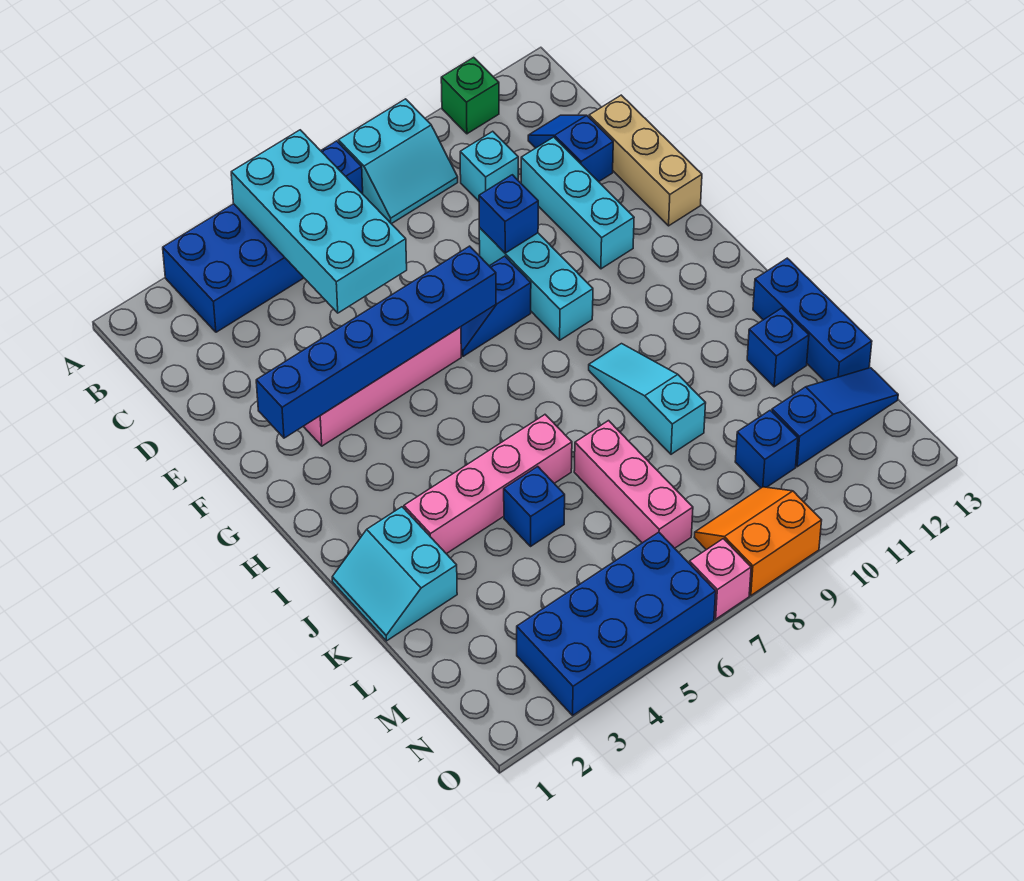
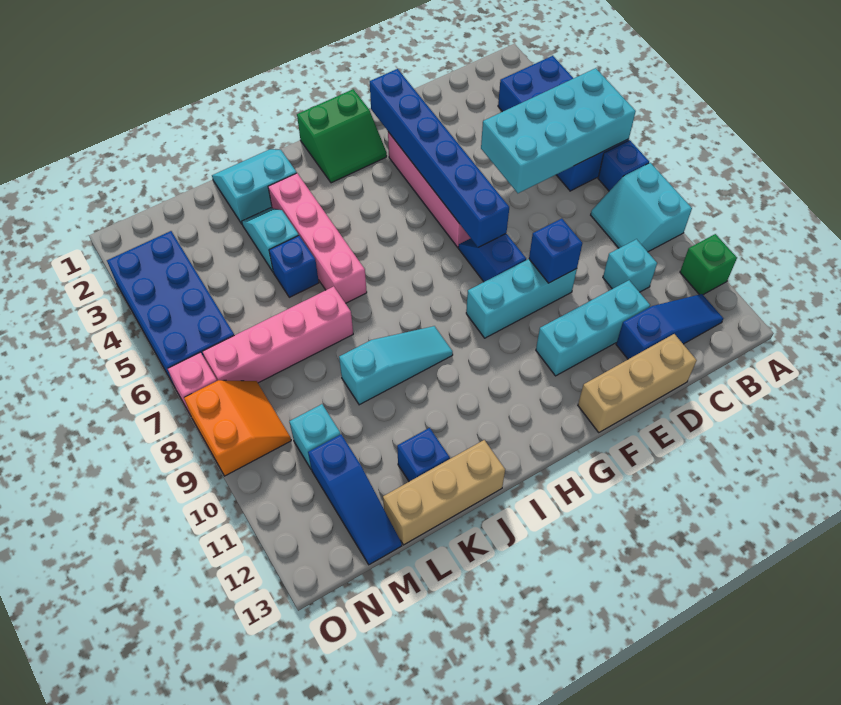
blue slope C12:D12 level 1 top D -> blue slope B12:D12 level 1 top D
none -> green slope G1:H2 level 1 top 1
blue brick J13:L13 level 1 -> tan brick J13:L13 level 1
none -> cyan slope K3:K4 level 1 top 4
pink brick K7:M7 level 1 -> pink brick K7:N7 level 1
blue brick M10 level 1 -> cyan brick M10 level 1

